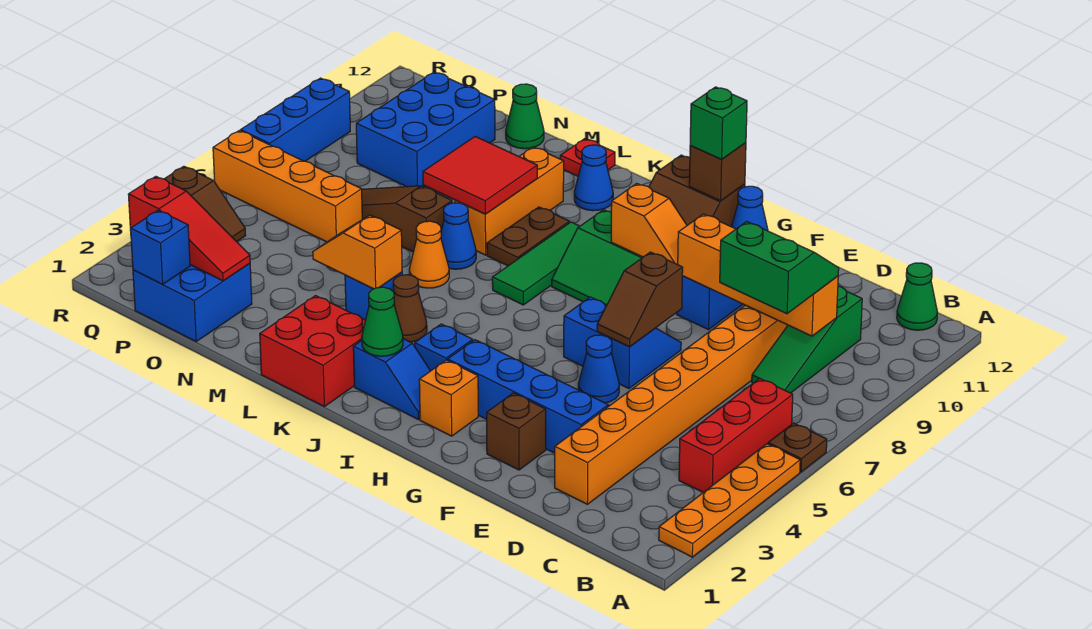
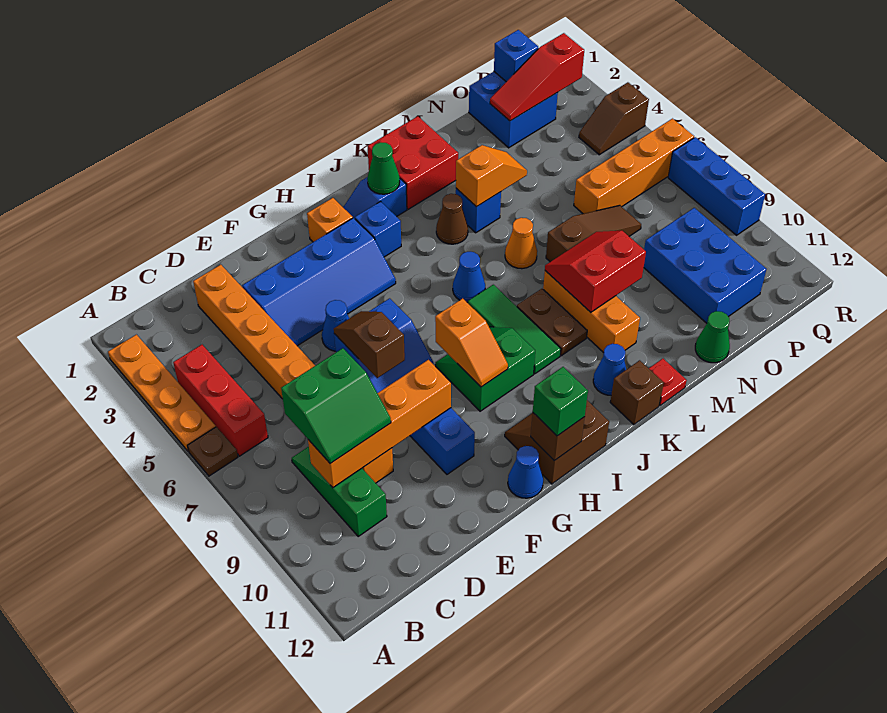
green cone B12 level 1 -> none
brown brick F2 level 1 -> brown brick K12 level 1
orange slope G9:H9 level 2 top H -> orange slope H8:H9 level 2 top 8
blue cone L7 level 1 -> blue cone J6 level 1
red tile L8:M9 level 2 -> red slope L8:M9 level 2 top 9

